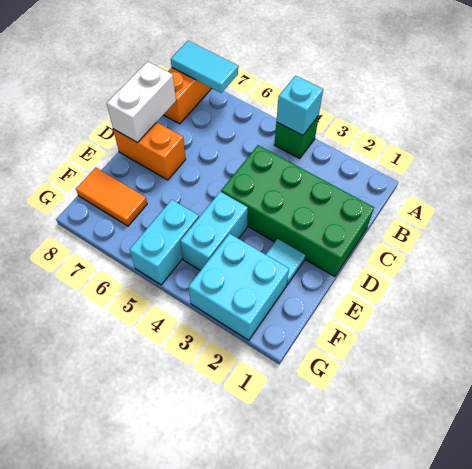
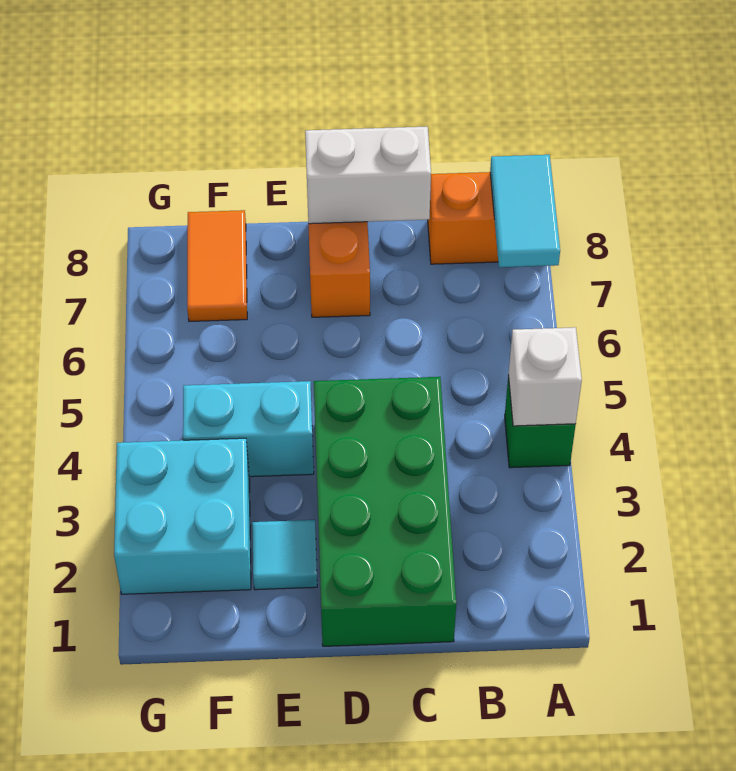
cyan brick A4 level 2 -> white brick A4 level 2
cyan brick F5:G5 level 1 -> none

